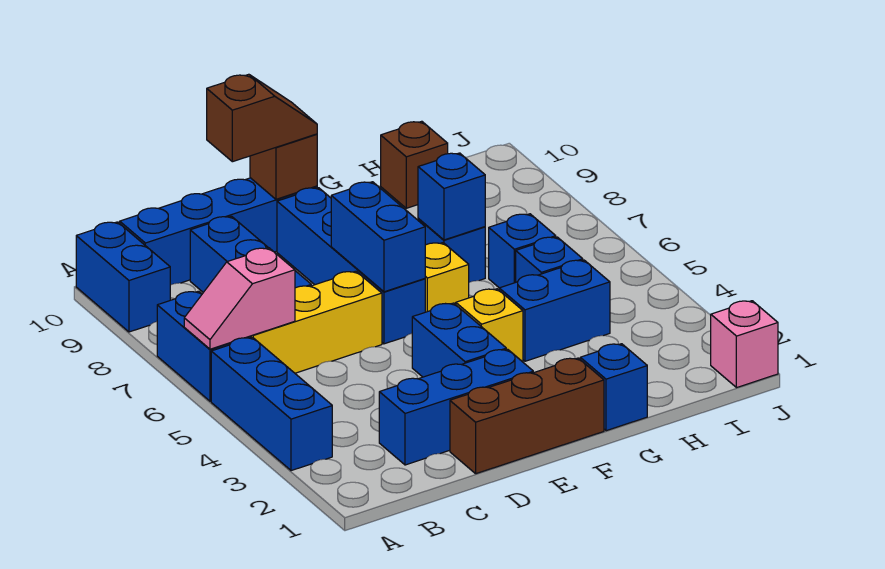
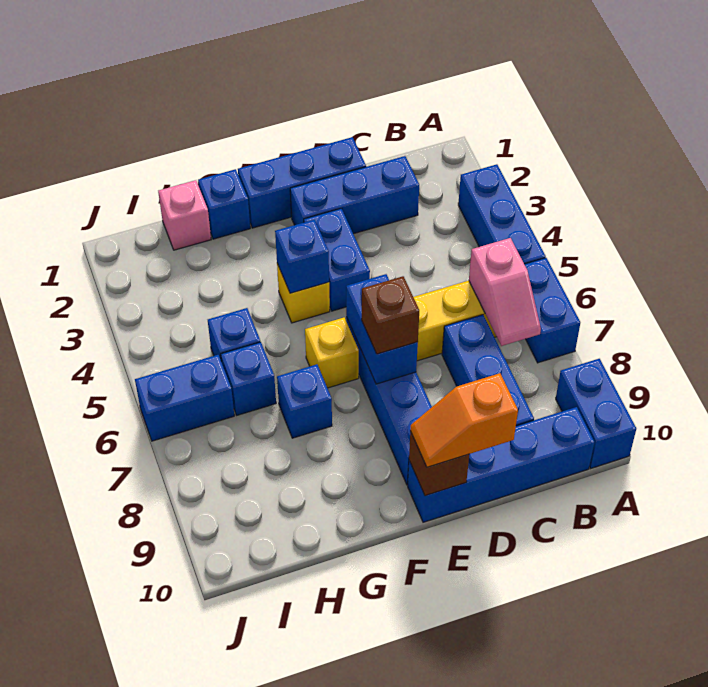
pink slope A6:B6 level 2 top B -> pink slope B6:B7 level 2 top 6
brown brick D1:F1 level 1 -> blue brick D1:F1 level 1
brown slope D10:E10 level 3 top D -> orange slope D10:E10 level 3 top D
blue brick G4:H4 level 1 -> blue brick I6:J6 level 1
blue brick G7 level 2 -> blue brick F4 level 2
brown brick H10 level 1 -> brown brick E7 level 3
pink brick J1 level 1 -> pink brick H1 level 1

